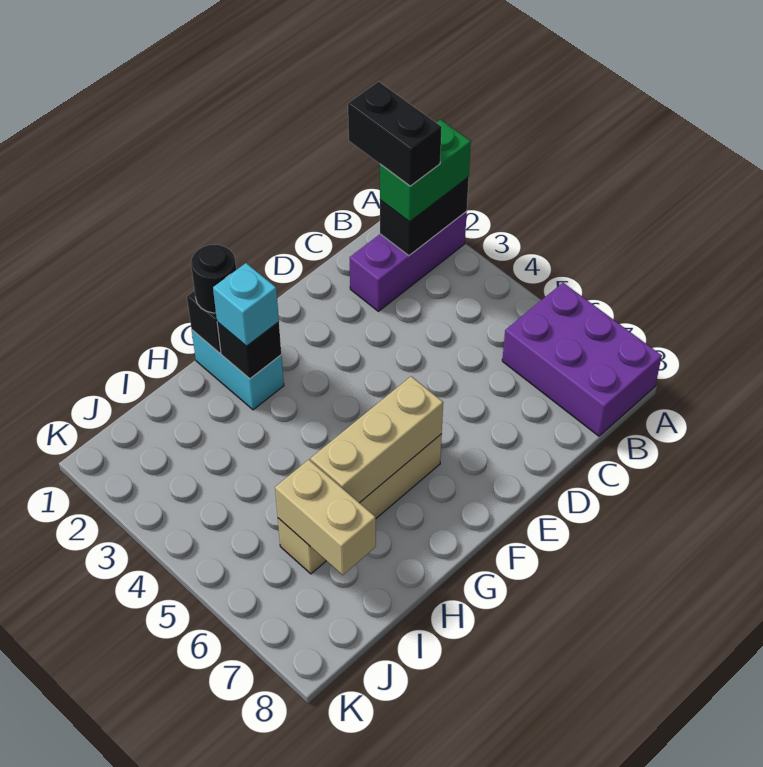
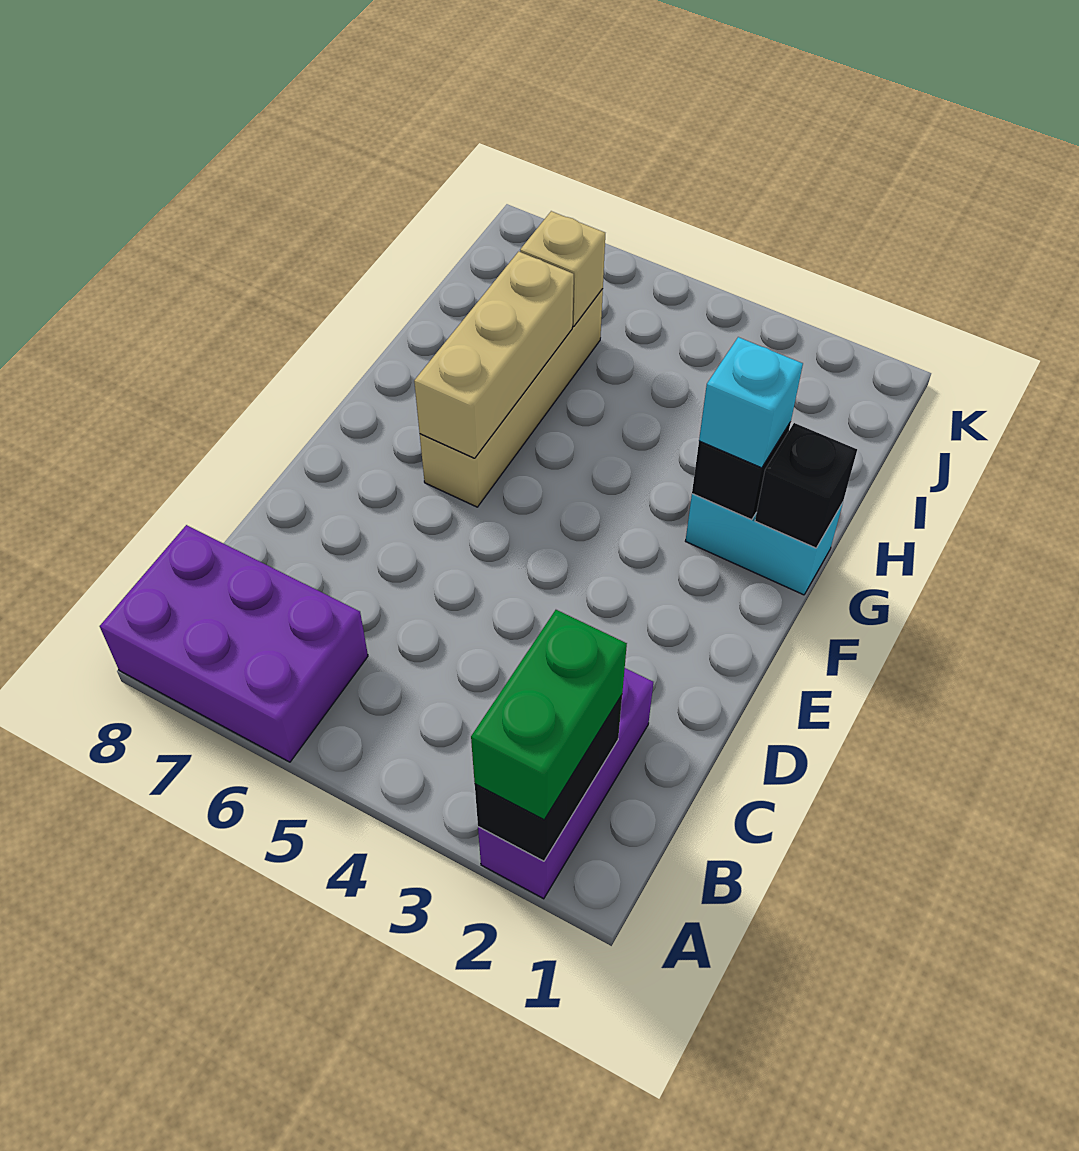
black brick B1:B2 level 4 -> none
black round brick G1 level 3 -> none
tan brick I6:I7 level 2 -> tan brick I6 level 2

